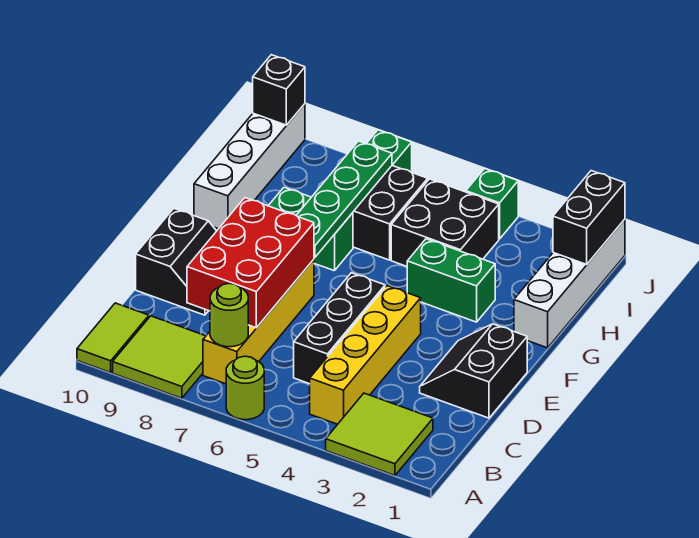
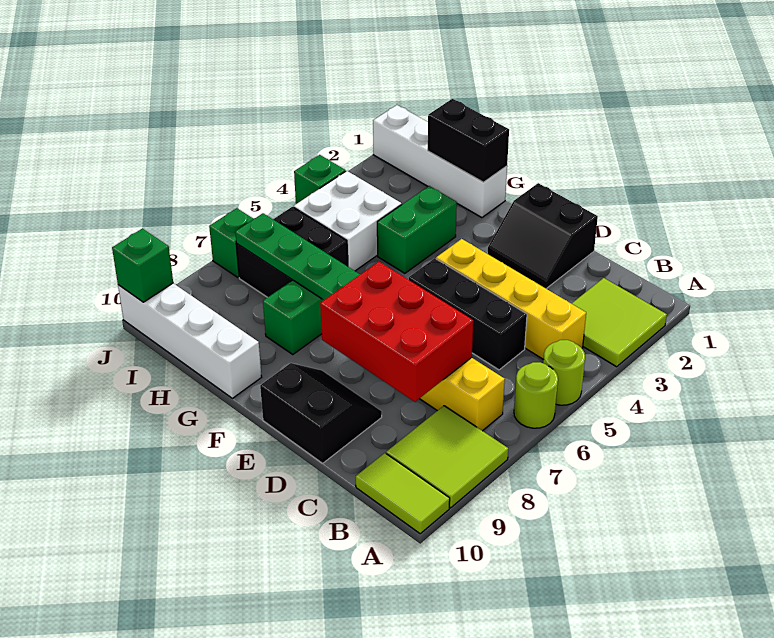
lime round brick B7 level 2 -> lime round brick A5 level 1
black brick H4:I5 level 1 -> white brick H4:I5 level 1
black brick I1:J1 level 2 -> black brick G1:H1 level 2
black brick J10 level 2 -> green brick J10 level 2

